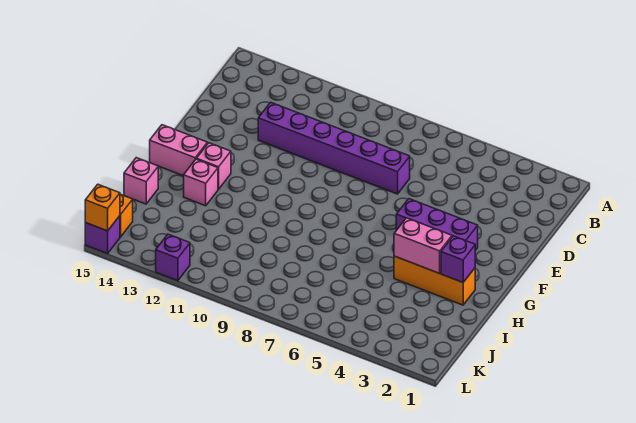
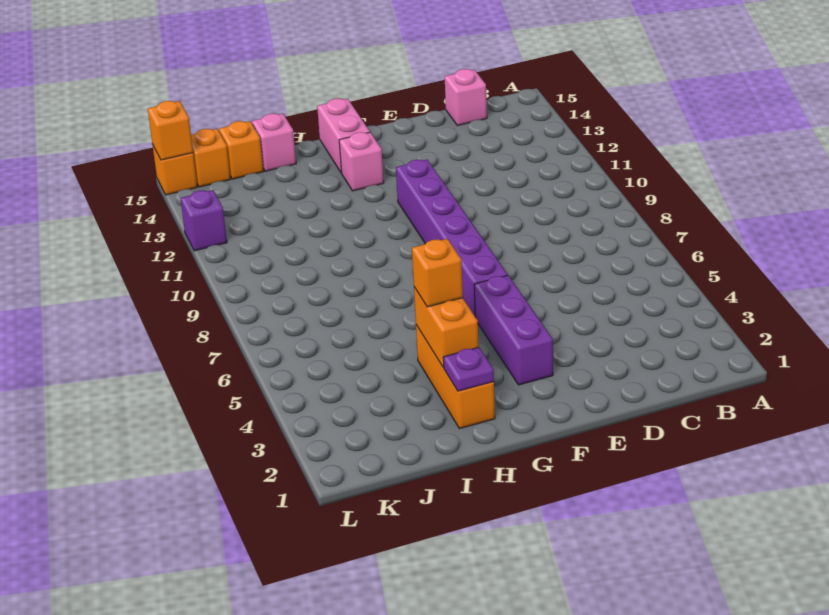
purple brick D7:D12 level 1 -> purple brick F6:F11 level 1
purple brick H2 level 2 -> purple plate H2 level 2
pink brick H3:H4 level 2 -> orange brick H3:H4 level 2
none -> orange brick H4 level 3
pink brick H13 level 1 -> pink brick C15 level 1
none -> orange brick J15 level 1
purple brick L15 level 1 -> orange brick L15 level 1

